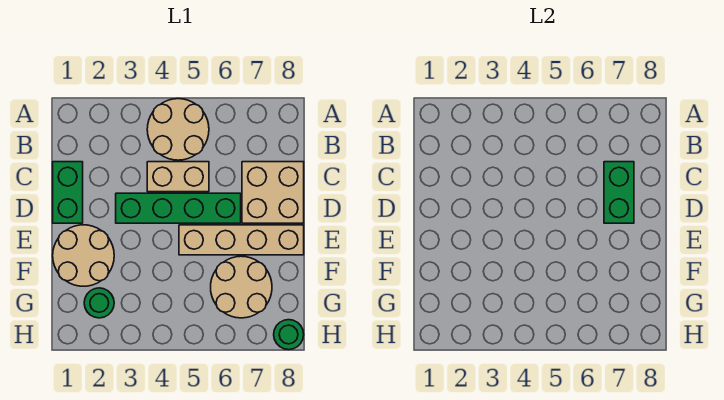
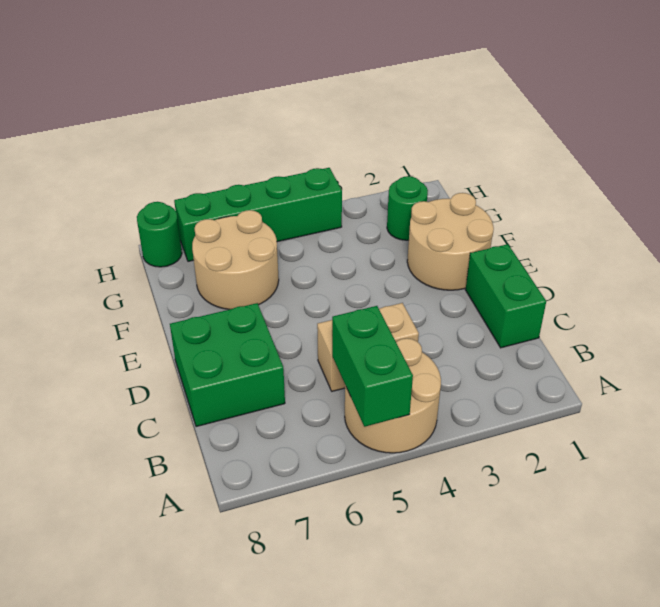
tan brick C7:D8 level 1 -> green brick C7:D8 level 1
green brick C7:D7 level 2 -> green brick A5:B5 level 2
green brick D3:D6 level 1 -> green brick H4:H7 level 1
tan brick E5:E8 level 1 -> none

